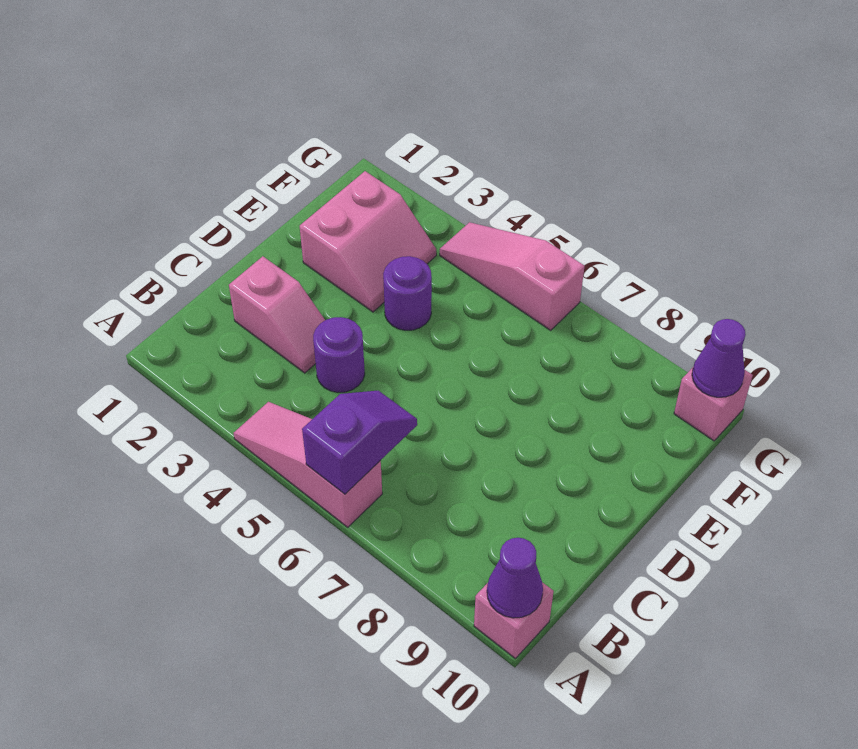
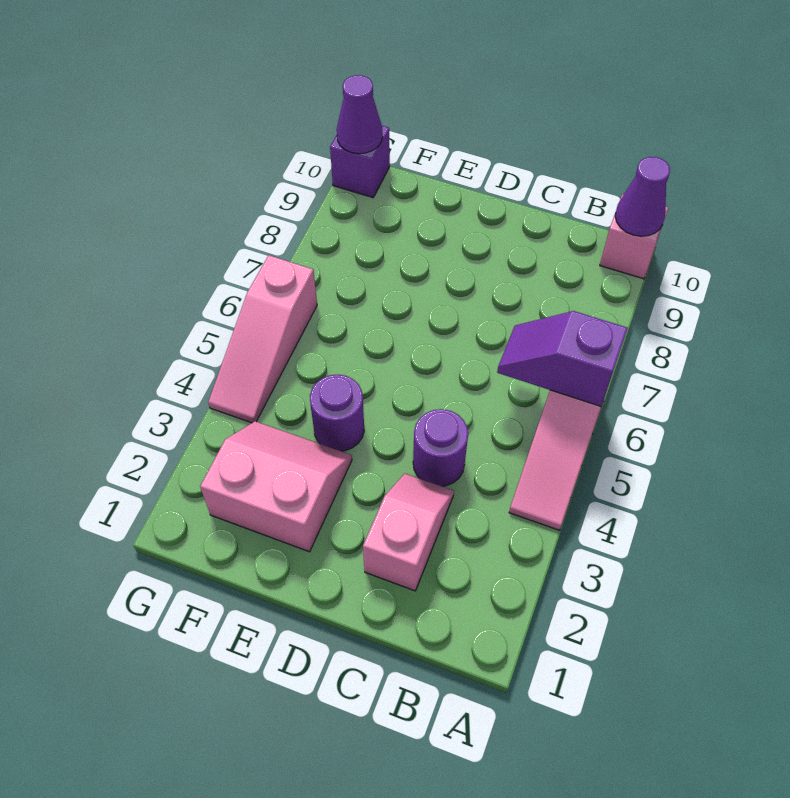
pink brick G10 level 1 -> purple brick G10 level 1

